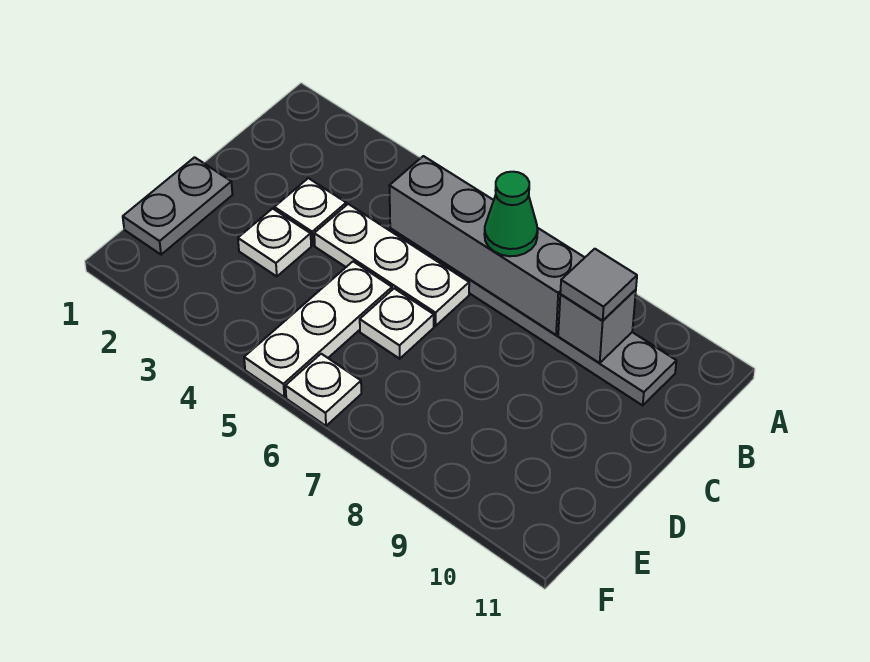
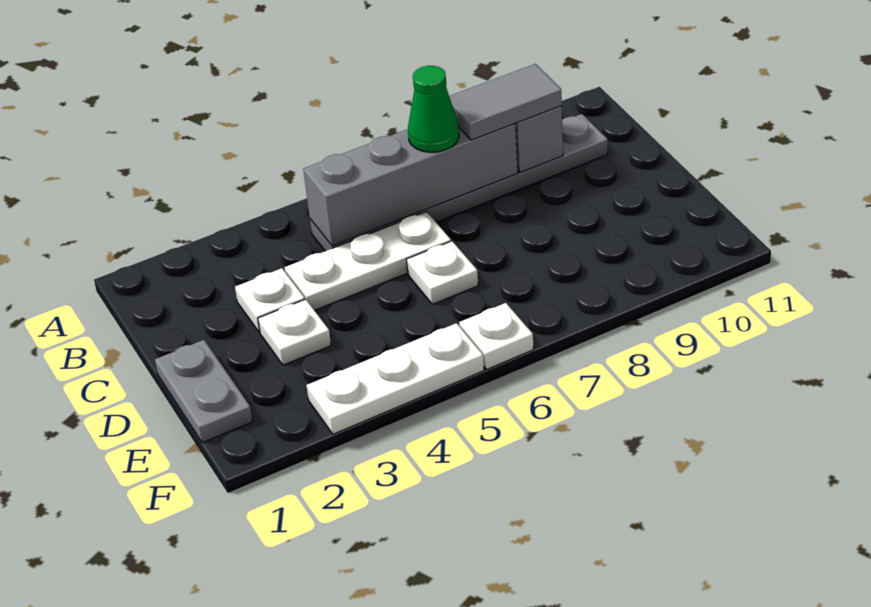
grey tile B9 level 3 -> grey tile B8:B9 level 3
white plate D5:F5 level 1 -> white plate F3:F5 level 1

